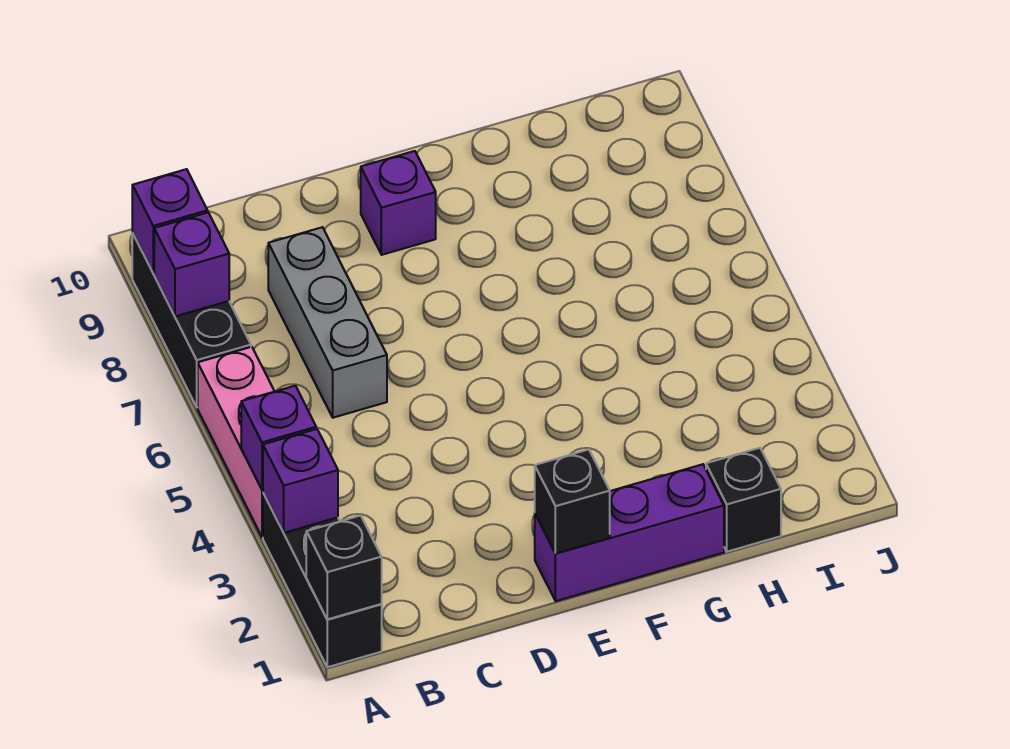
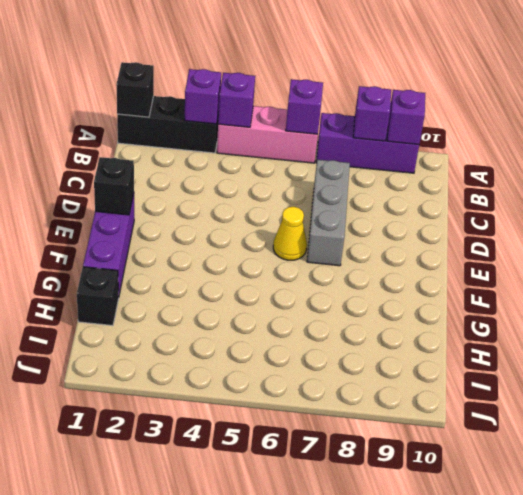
black brick A7:A9 level 1 -> purple brick A7:A9 level 1
grey brick C6:C8 level 1 -> grey brick C7:E7 level 1
none -> yellow cone E6 level 1
purple brick E9 level 1 -> purple brick A6 level 2

